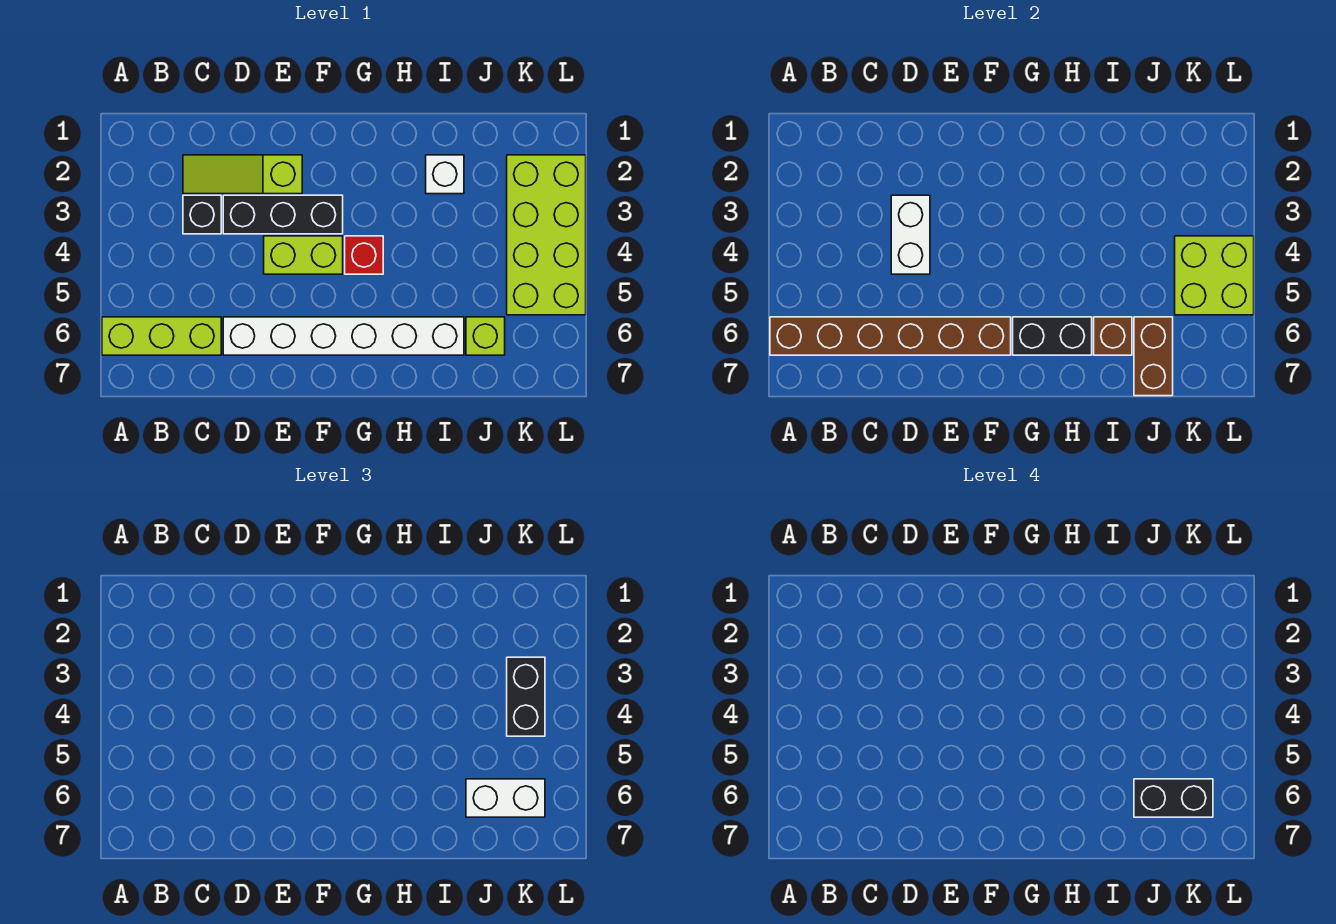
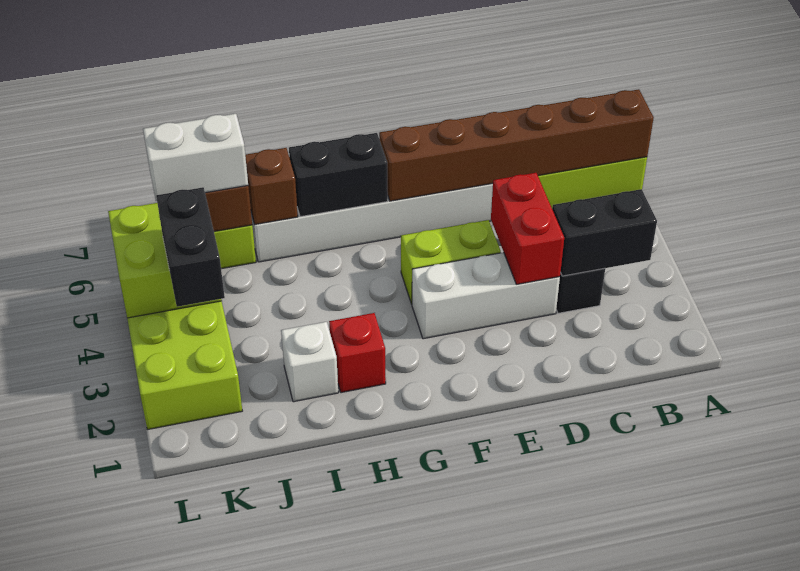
lime slope C2:E2 level 1 top E -> none
black brick D3:F3 level 1 -> white brick D3:F3 level 1
white brick D3:D4 level 2 -> red brick D3:D4 level 2
red brick G4 level 1 -> red brick H2 level 1
black brick J6:K6 level 4 -> black brick B3:C3 level 2

